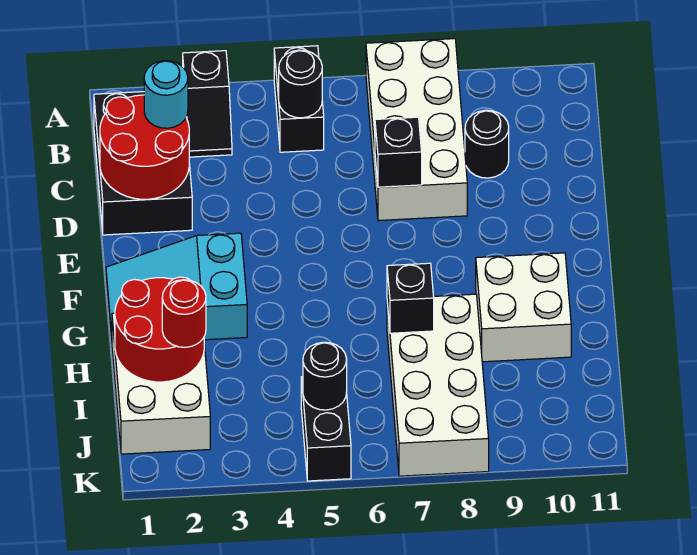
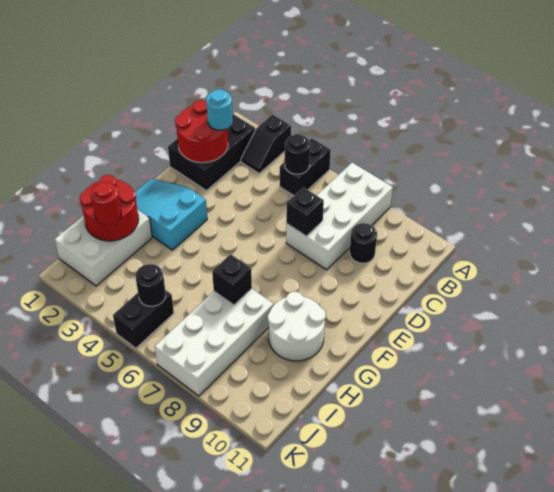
white brick G9:H10 level 1 -> white round brick G9:H10 level 1

